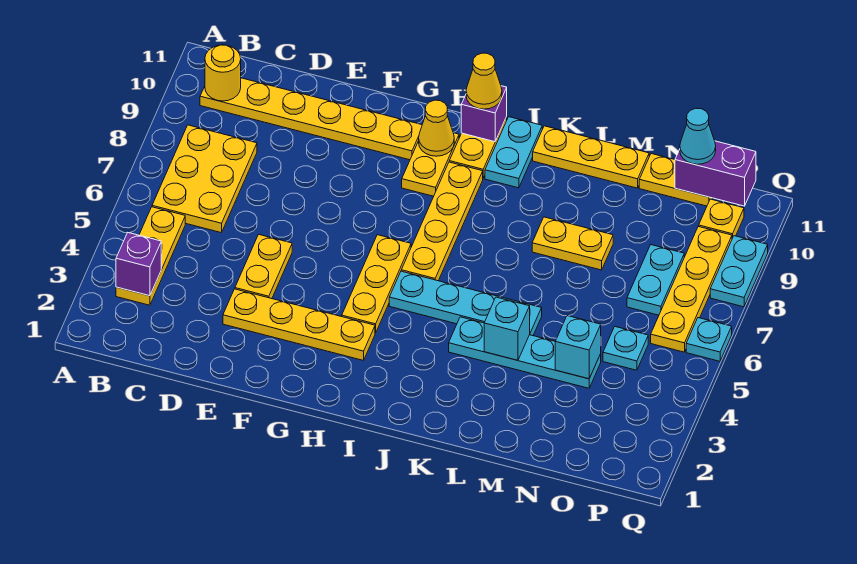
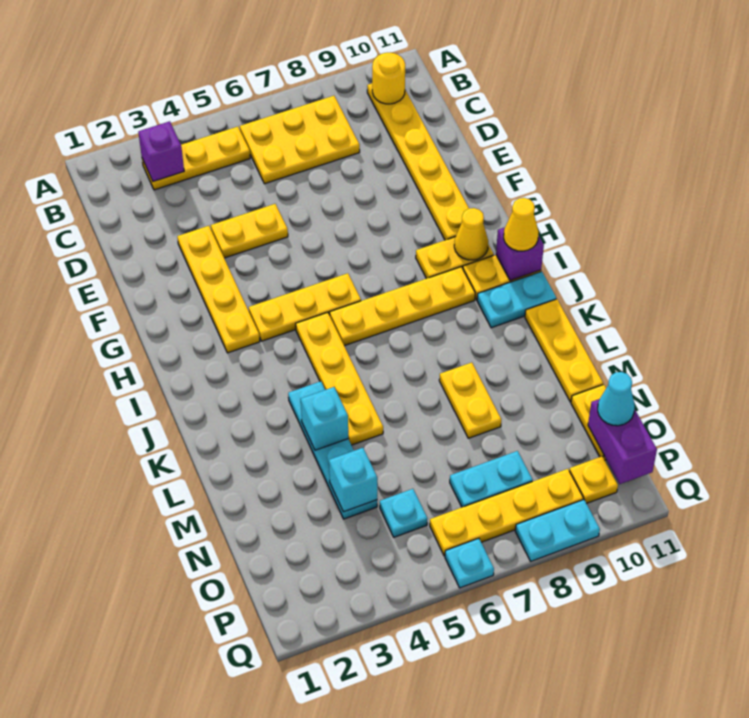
cyan plate I5:L5 level 1 -> yellow plate I5:L5 level 1

